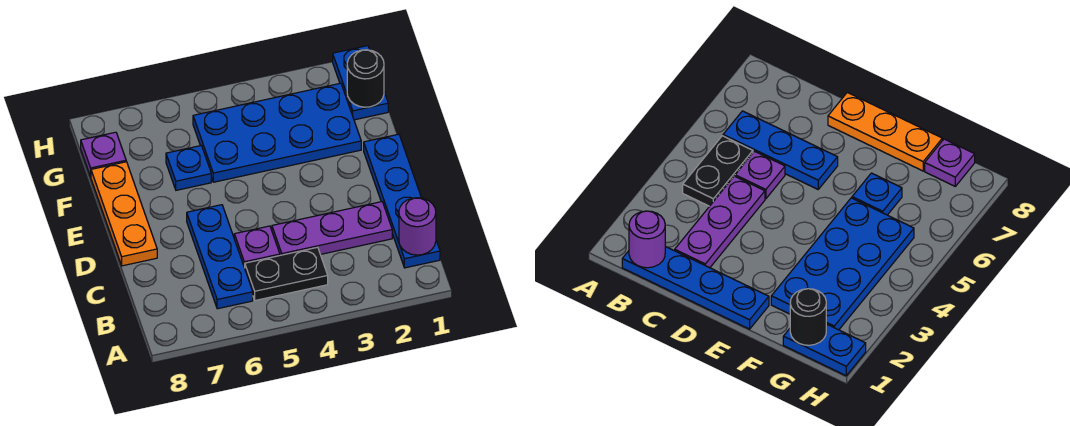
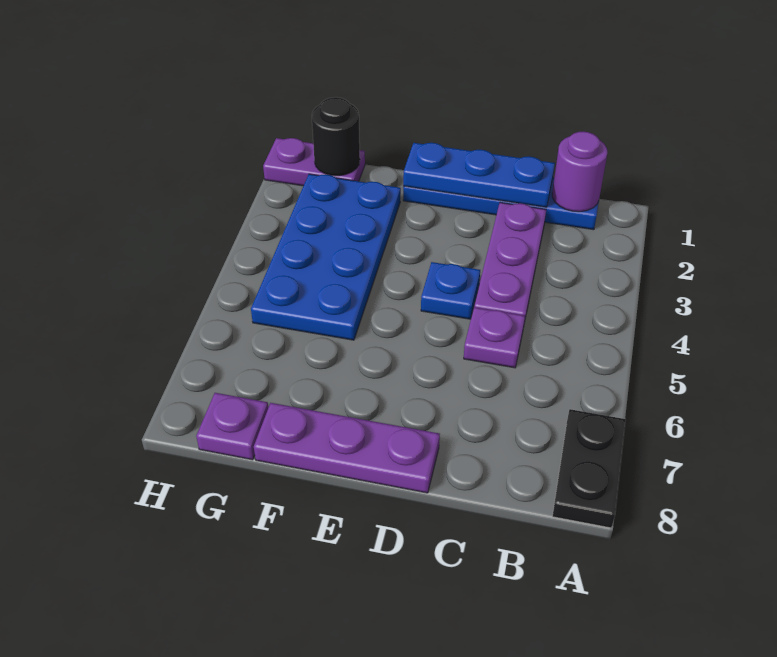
black plate B4:B5 level 1 -> black plate A7:A8 level 1
blue plate B6:D6 level 1 -> blue plate C1:E1 level 2
orange plate D8:F8 level 1 -> purple plate D8:F8 level 1
blue plate F6 level 1 -> blue plate D4 level 1
blue plate G1:H1 level 1 -> purple plate G1:H1 level 1

